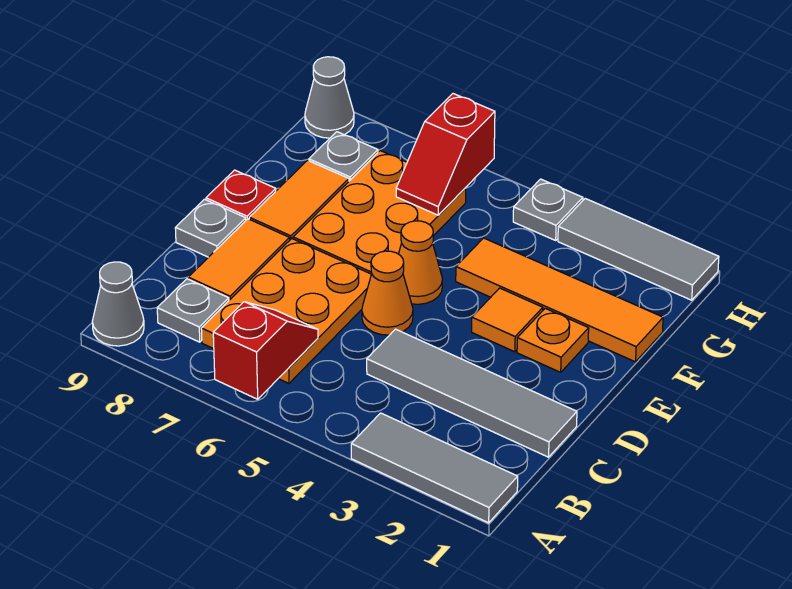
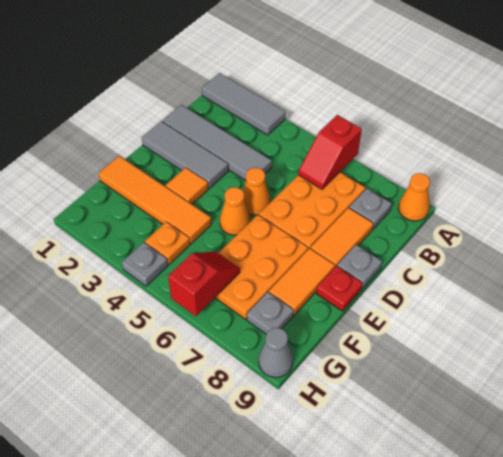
grey cone A9 level 1 -> orange cone A9 level 1
orange plate E2 level 1 -> orange plate G4 level 1
grey tile H1:H3 level 1 -> grey tile D1:D3 level 1

